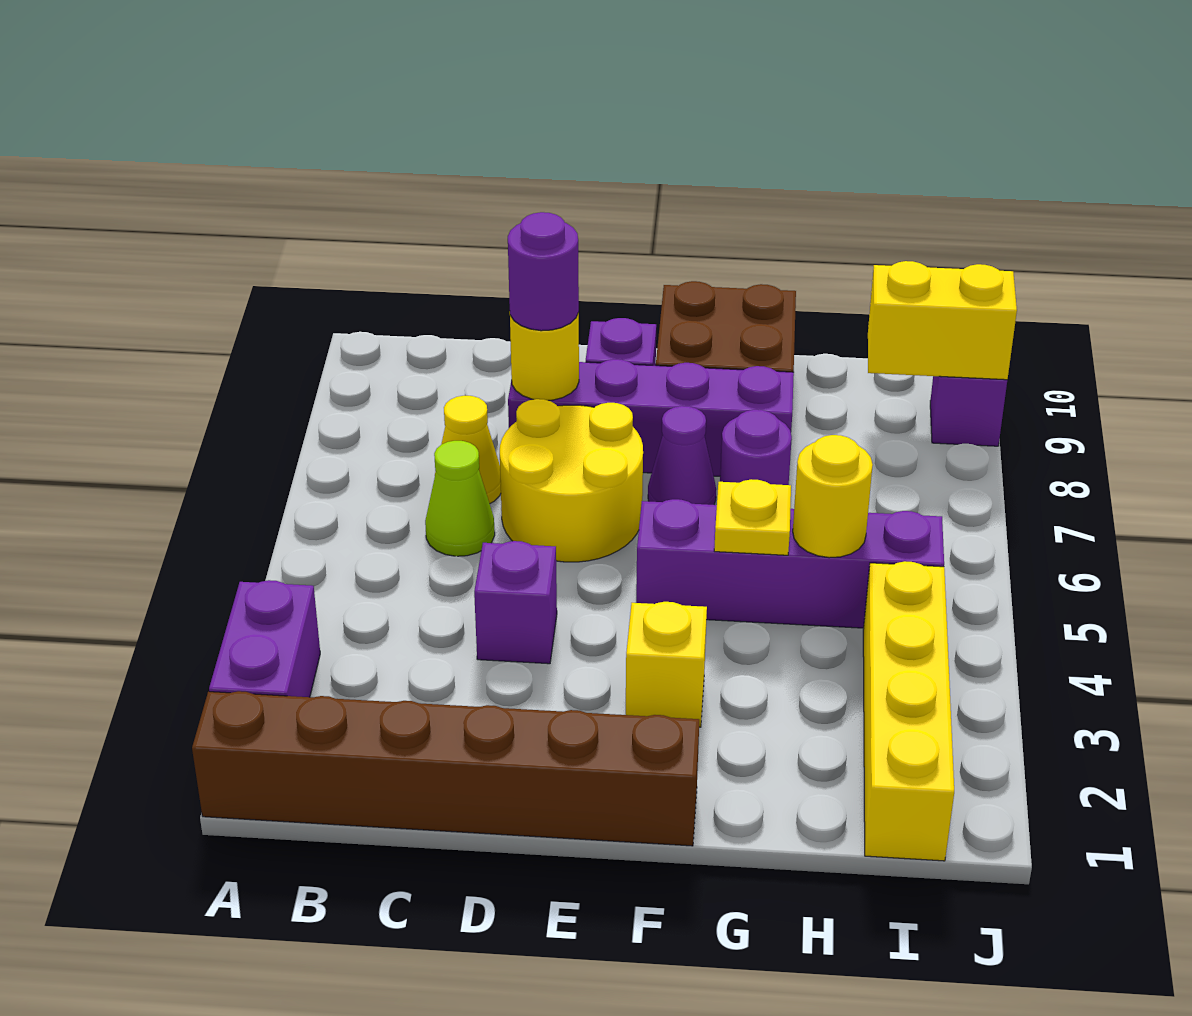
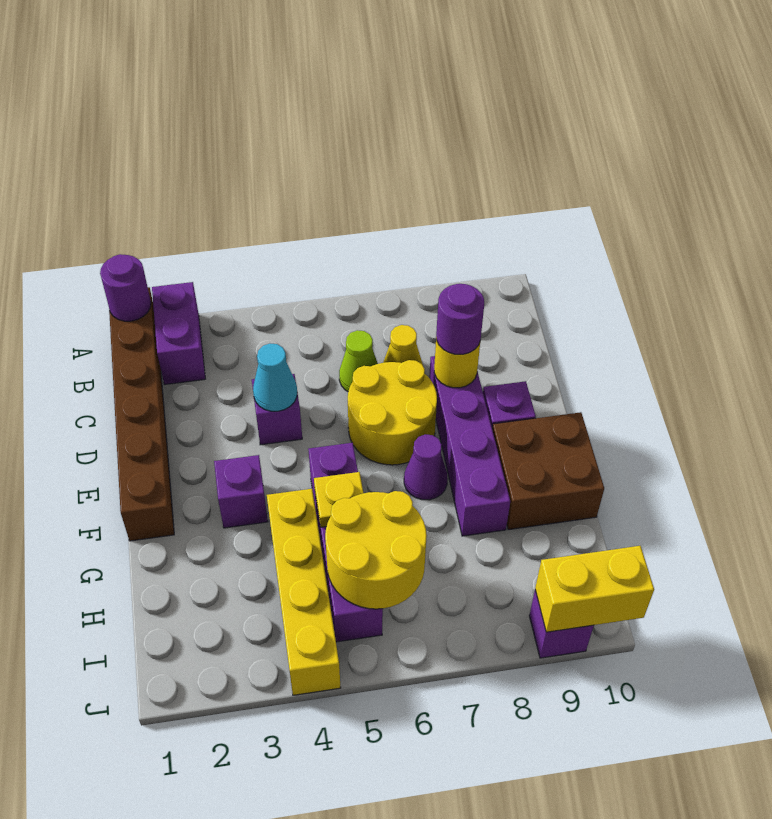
purple brick A2:A3 level 1 -> purple brick A2:B2 level 1
none -> cyan cone D4 level 2
yellow brick F3 level 1 -> purple brick F3 level 1
purple round brick G7 level 1 -> purple round brick A1 level 2
yellow round brick H5 level 2 -> yellow round brick H5:I6 level 2
yellow brick I1:I4 level 1 -> yellow brick G4:J4 level 1
yellow brick I9:J9 level 2 -> yellow brick J9:J10 level 2

